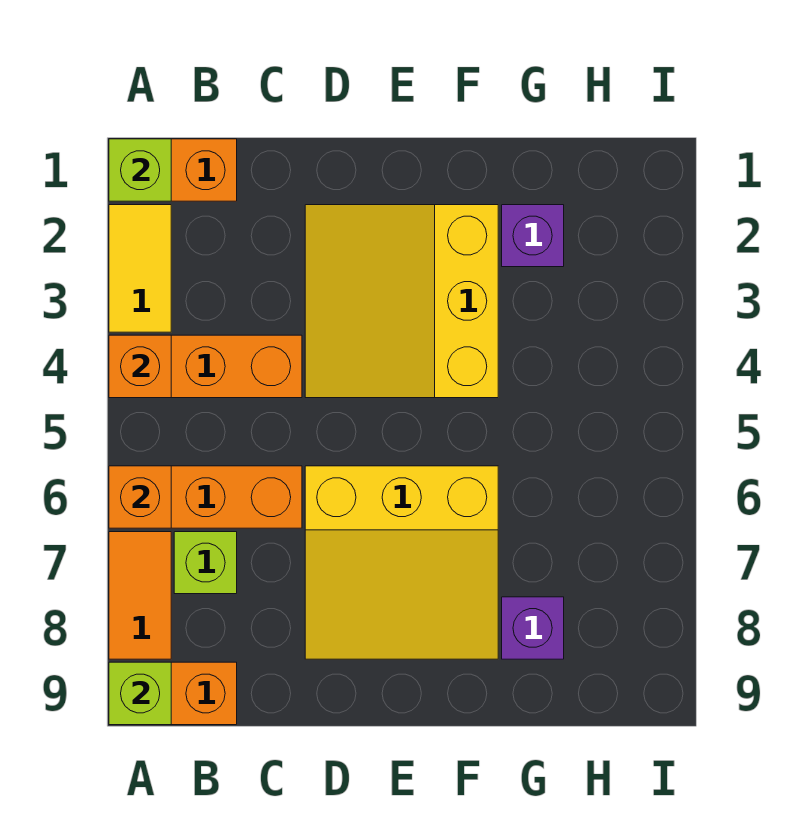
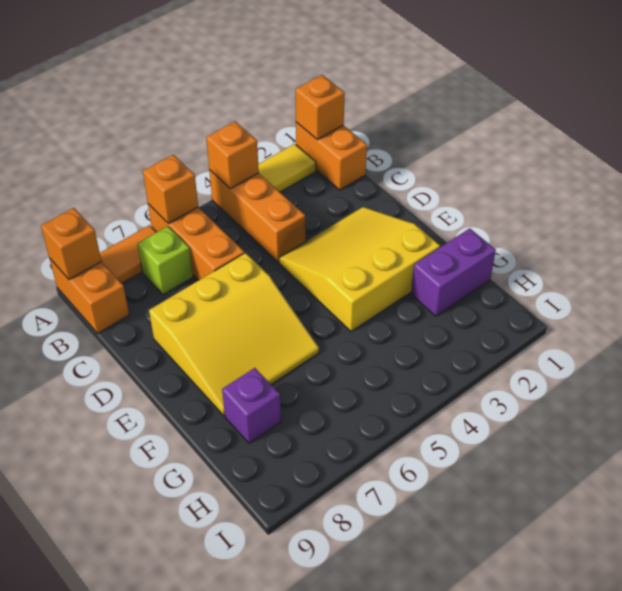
lime brick A1 level 2 -> orange brick A1 level 2
lime brick A9 level 2 -> orange brick A9 level 2
yellow slope D6:F8 level 1 top 6 -> yellow slope D6:F8 level 1 top D
purple brick G2 level 1 -> purple brick G1:G2 level 1

